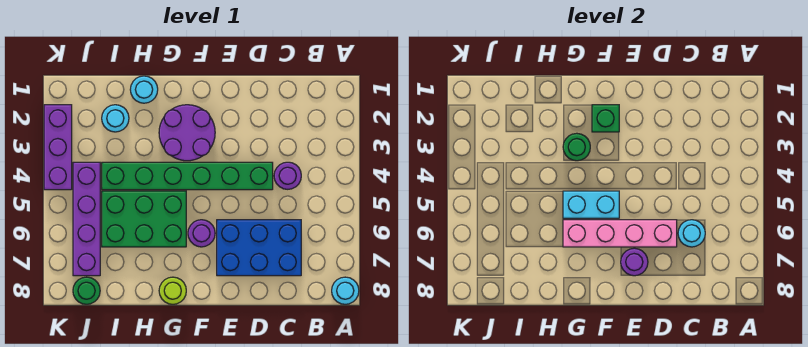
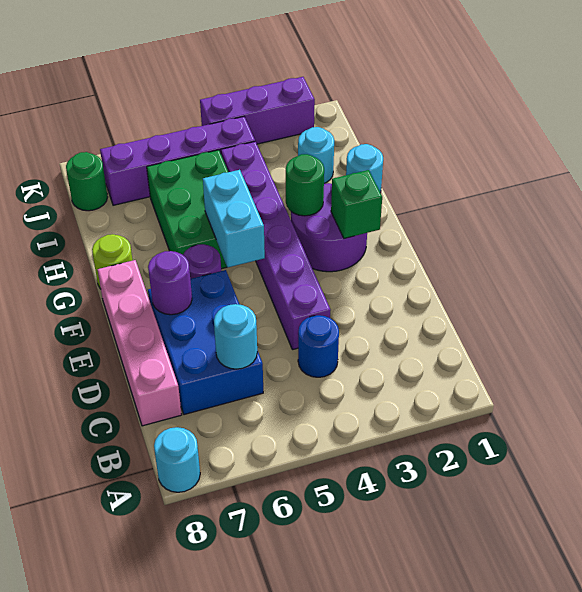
purple round brick C4 level 1 -> blue round brick C4 level 1
green brick D4:I4 level 1 -> purple brick D4:I4 level 1
pink brick D6:G6 level 2 -> pink brick C8:F8 level 1

